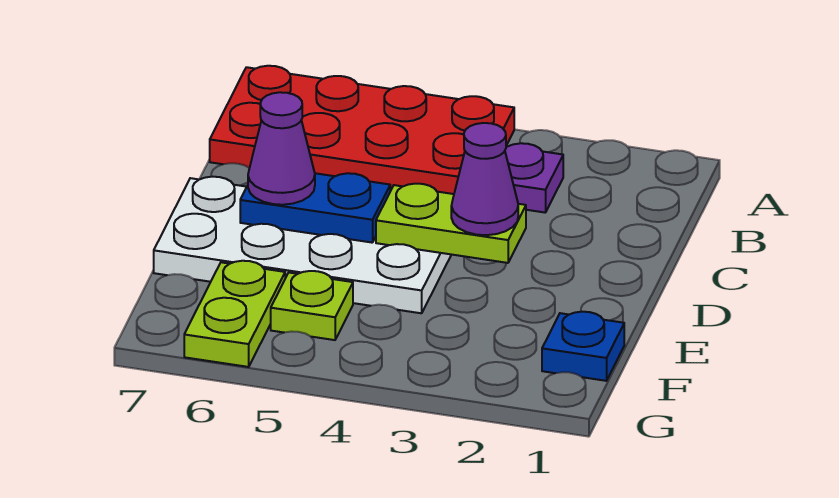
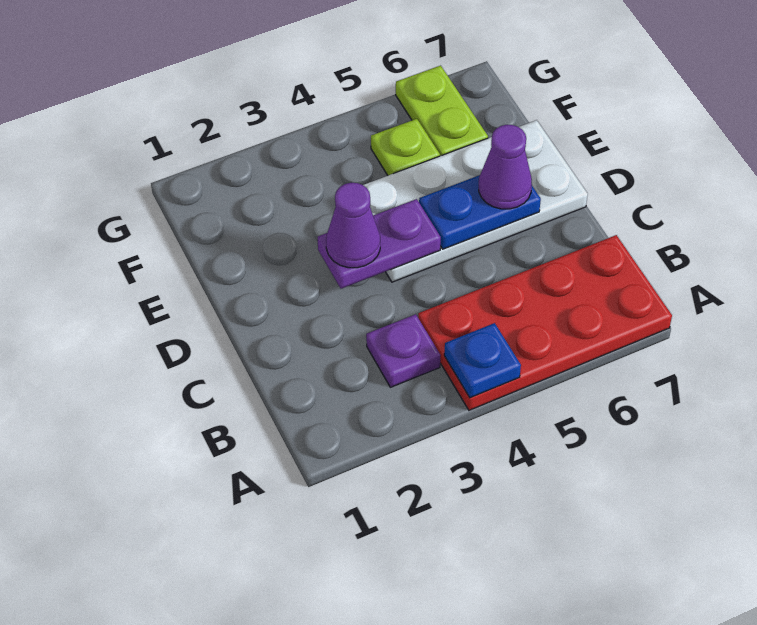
lime plate D3:D4 level 2 -> purple plate D3:D4 level 2
blue plate F1 level 1 -> blue plate A4 level 2

